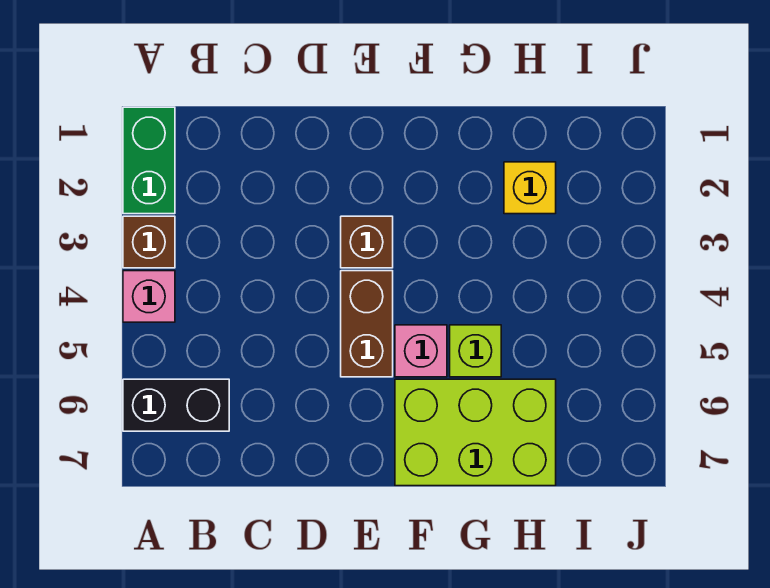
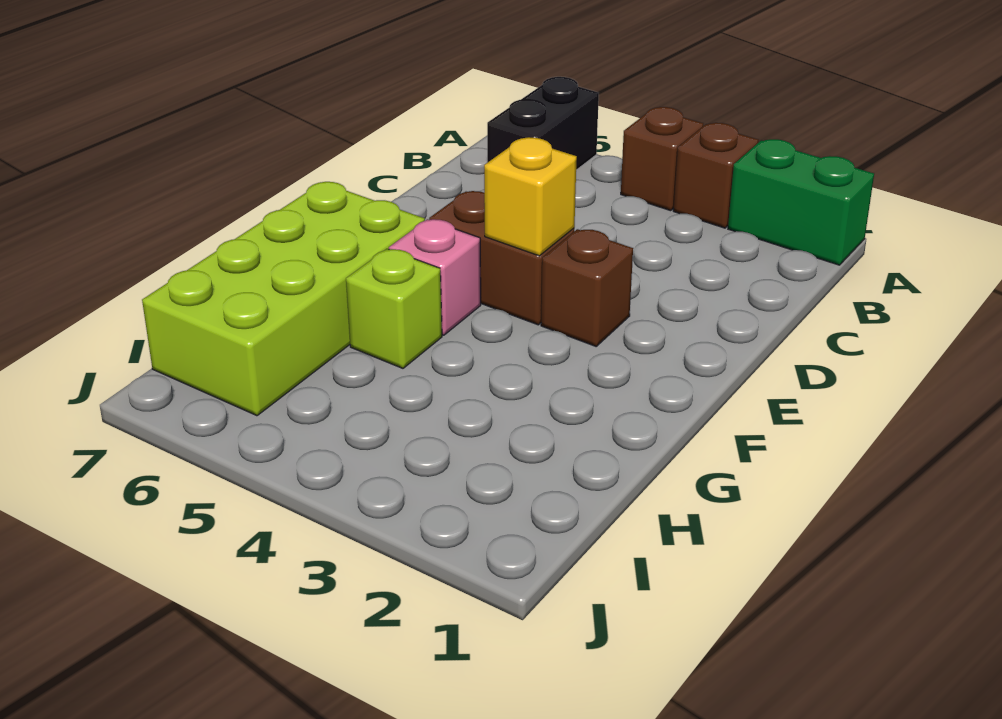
pink brick A4 level 1 -> brown brick A4 level 1
lime brick F6:H7 level 1 -> lime brick F6:I7 level 1
yellow brick H2 level 1 -> yellow brick E4 level 2

